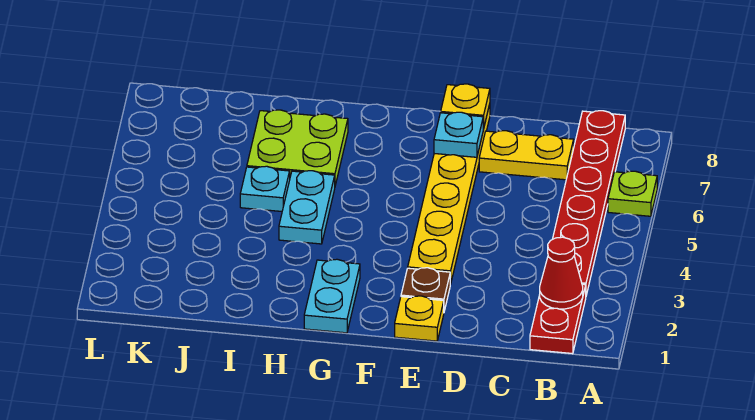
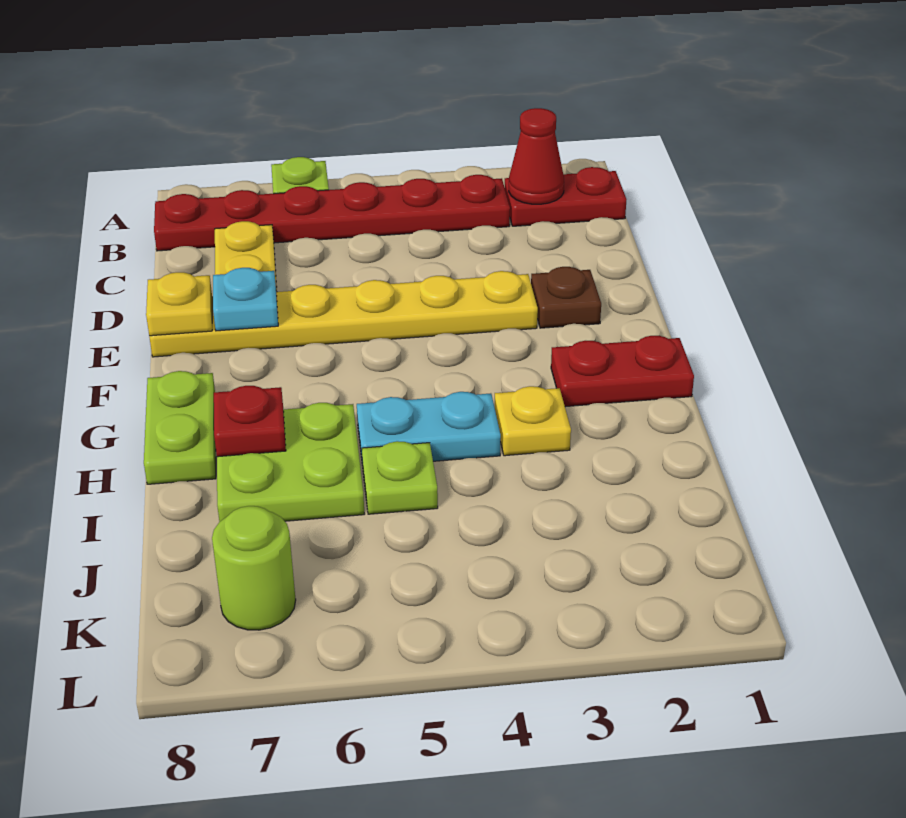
yellow plate E1 level 1 -> yellow plate H3 level 1
cyan plate G1:G2 level 1 -> red plate G1:G2 level 1
none -> lime plate G8:H8 level 1
none -> red plate H7 level 2
cyan plate I5 level 1 -> lime plate I5 level 1
none -> lime round brick K7 level 1

